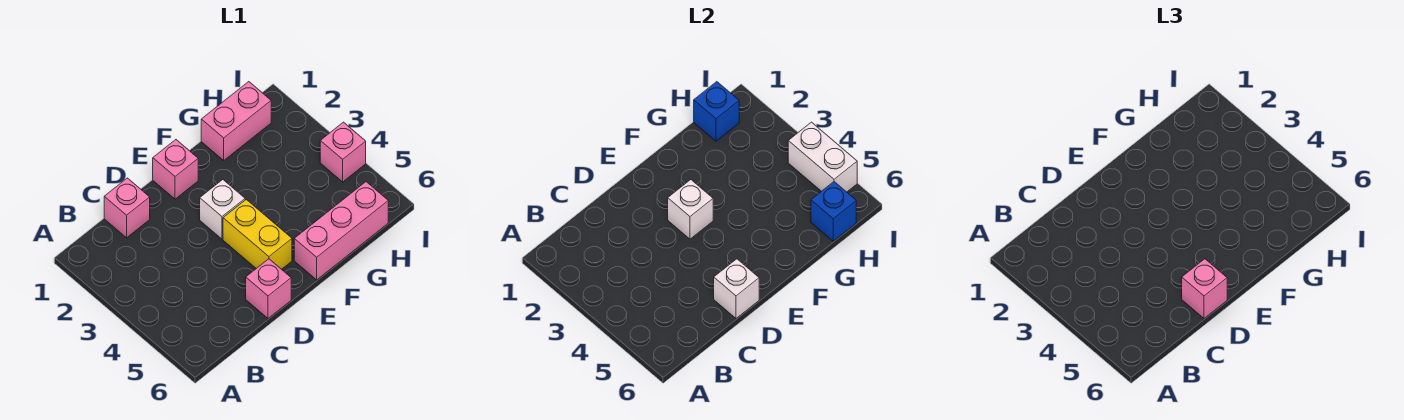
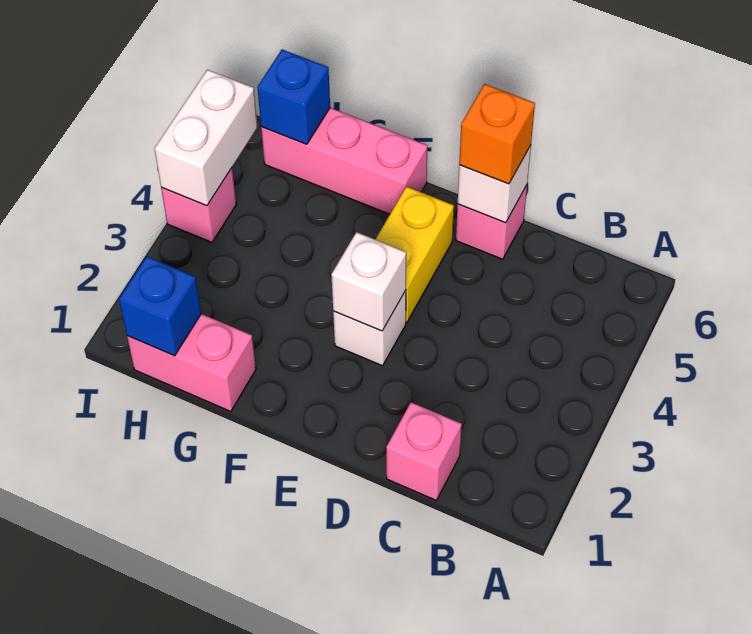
pink brick D6 level 3 -> orange brick D6 level 3
pink brick E1 level 1 -> none

